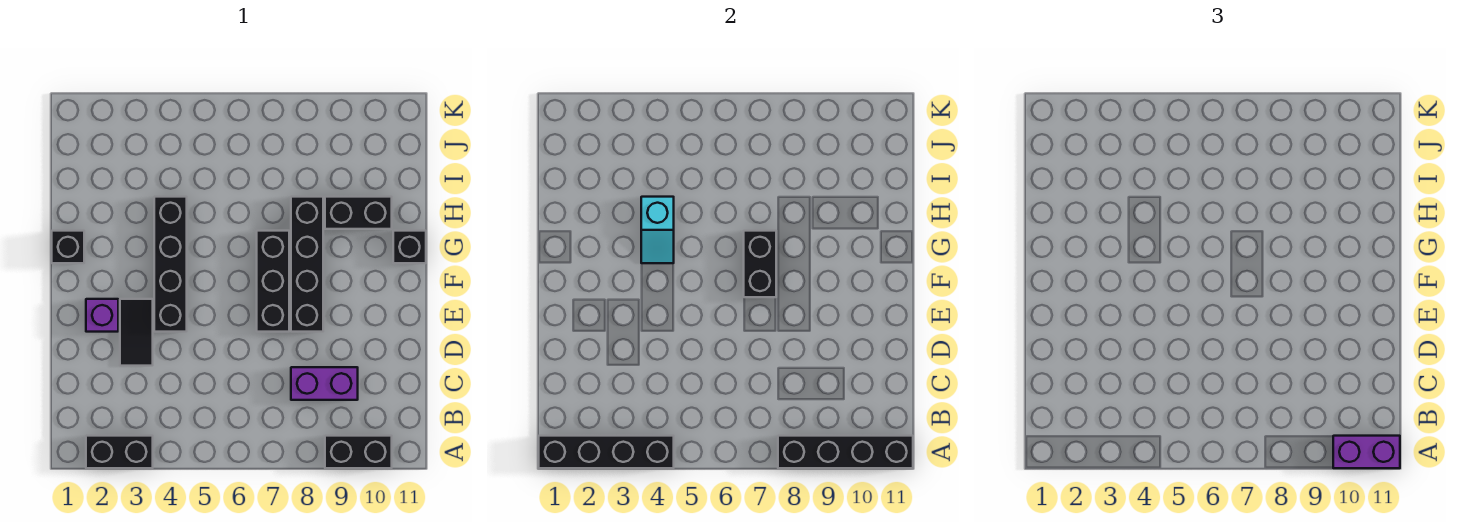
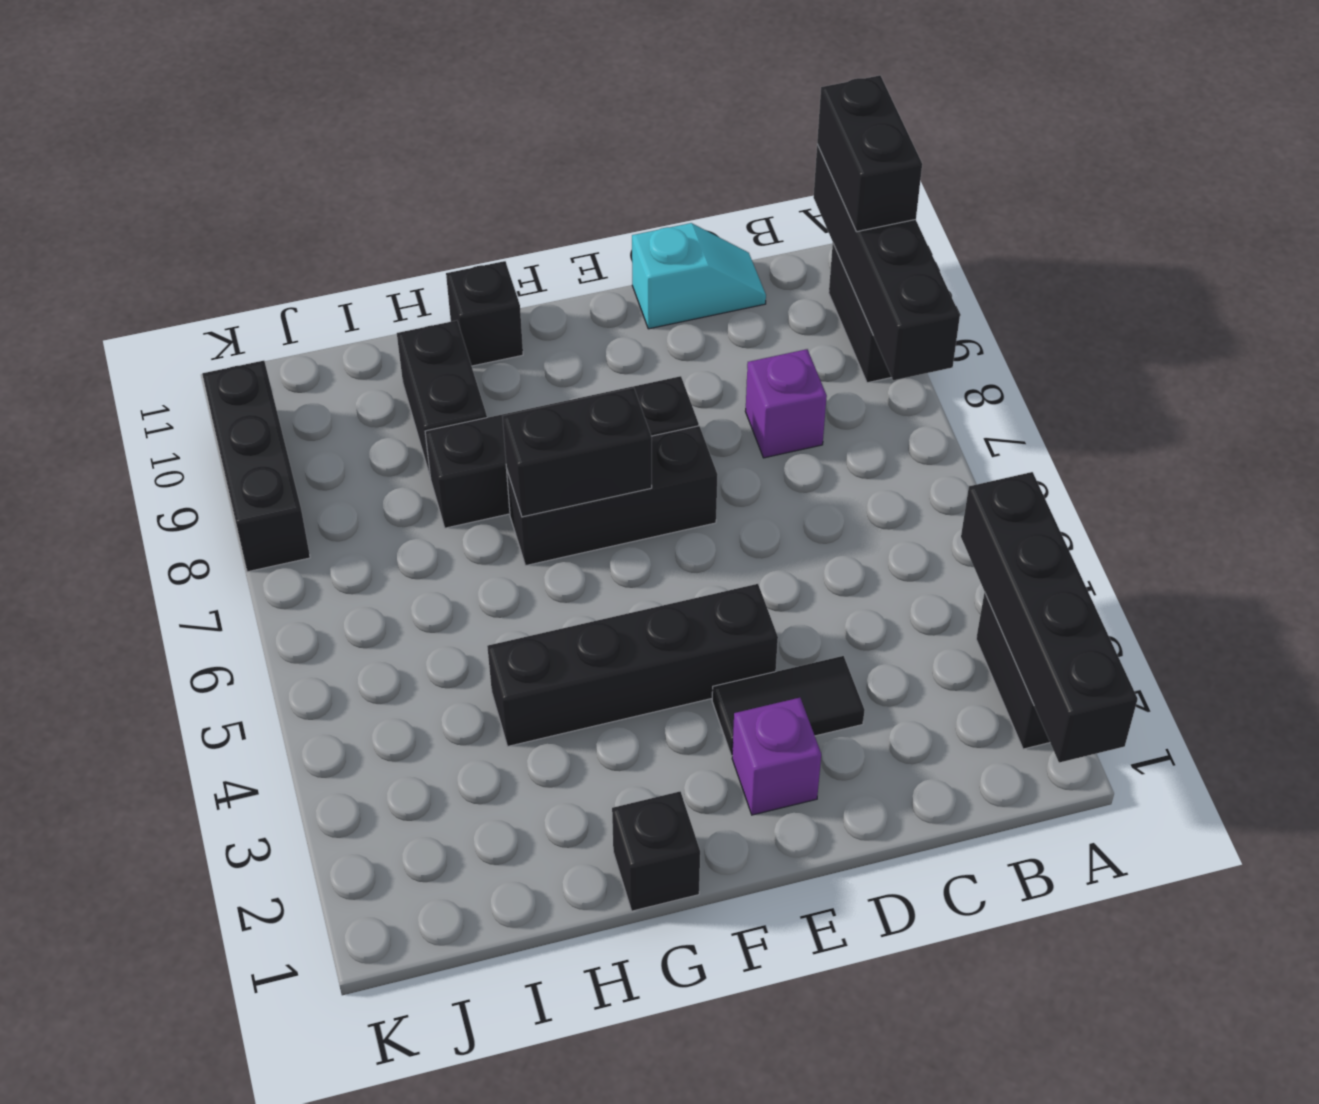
purple brick A10:A11 level 3 -> black brick A10:A11 level 3
purple brick C8:C9 level 1 -> purple brick C8 level 1
cyan slope G4:H4 level 2 top H -> cyan slope C11:D11 level 1 top D
none -> black brick K8:K10 level 1

